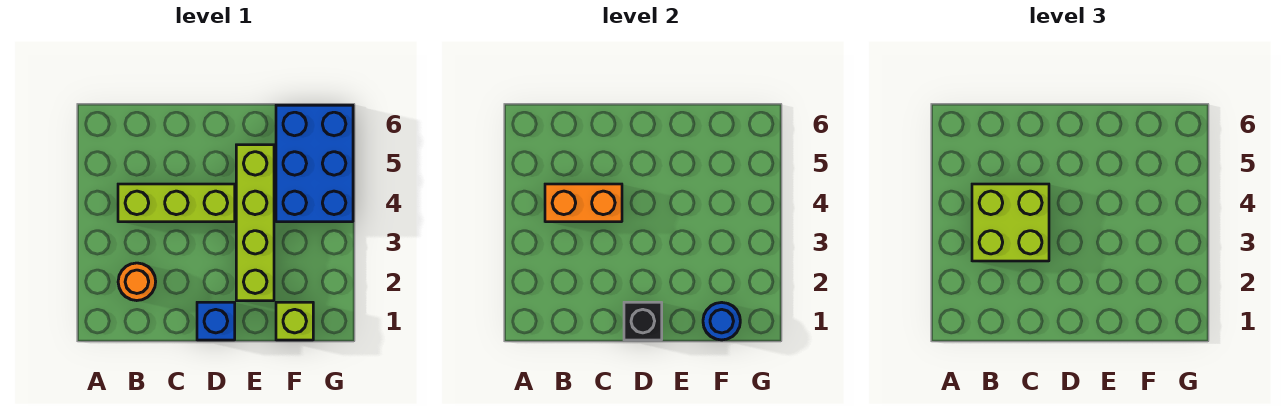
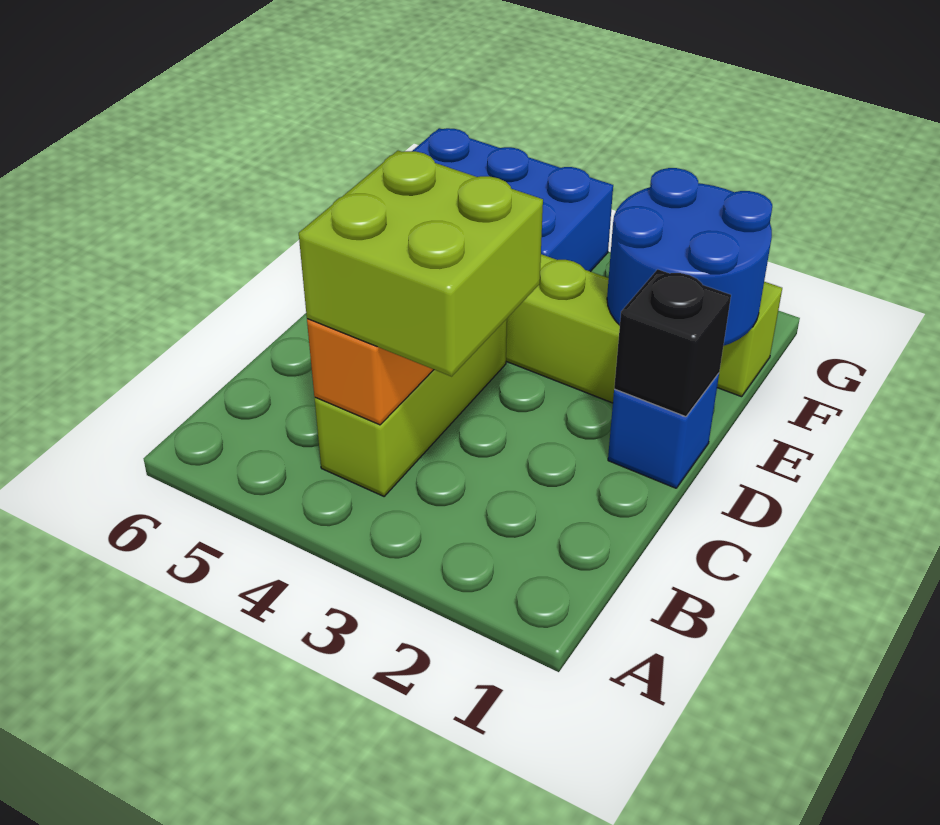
orange round brick B2 level 1 -> none
blue round brick F1 level 2 -> blue round brick E1:F2 level 2

